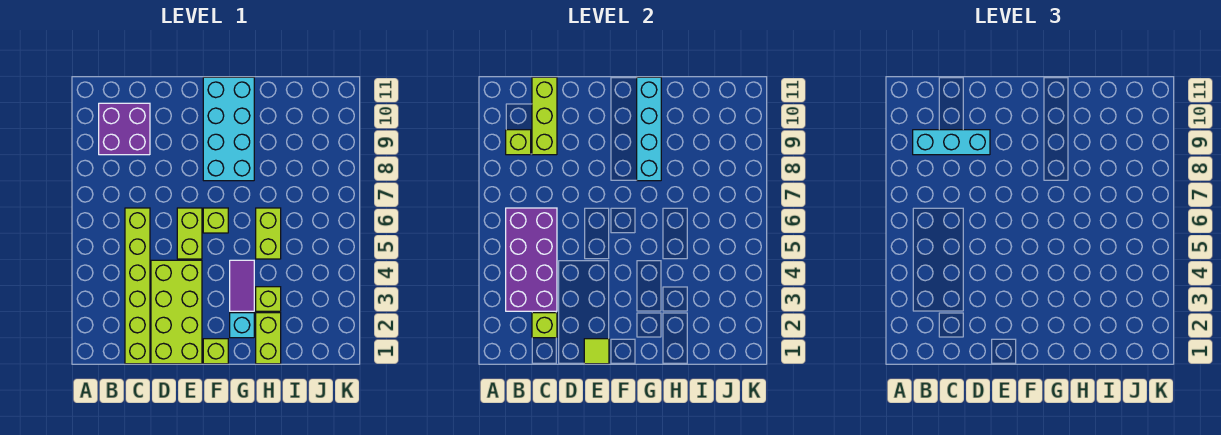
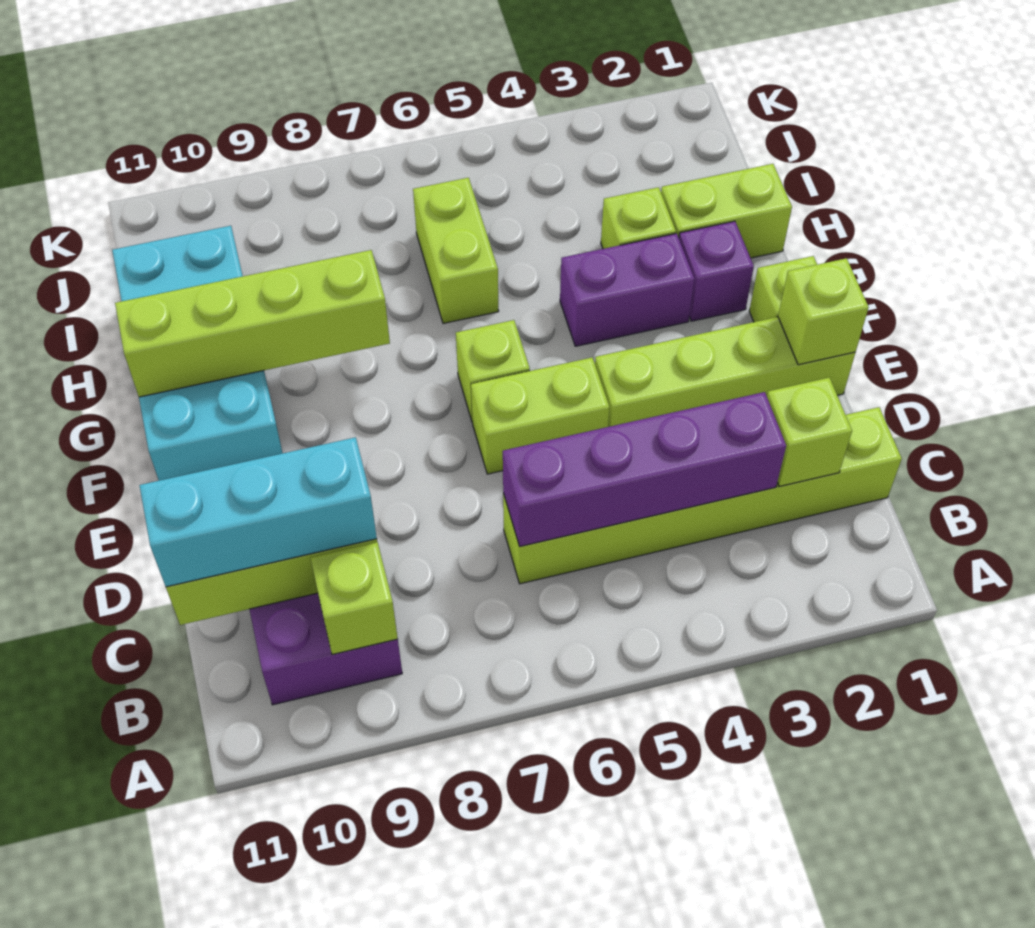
purple brick B3:C6 level 2 -> purple brick C3:C6 level 2
cyan brick B9:D9 level 3 -> cyan brick C9:C11 level 3
lime brick D1:E4 level 1 -> lime brick E1:E4 level 1
lime tile E1 level 2 -> lime brick E1 level 2
cyan brick F8:G11 level 1 -> cyan brick F10:I11 level 1
cyan brick G2 level 1 -> purple brick G2 level 1
purple tile G3:G4 level 1 -> purple brick G3:G4 level 1
cyan brick G8:G11 level 2 -> lime brick G8:G11 level 2
lime brick H5:H6 level 1 -> lime brick H6:I6 level 1

